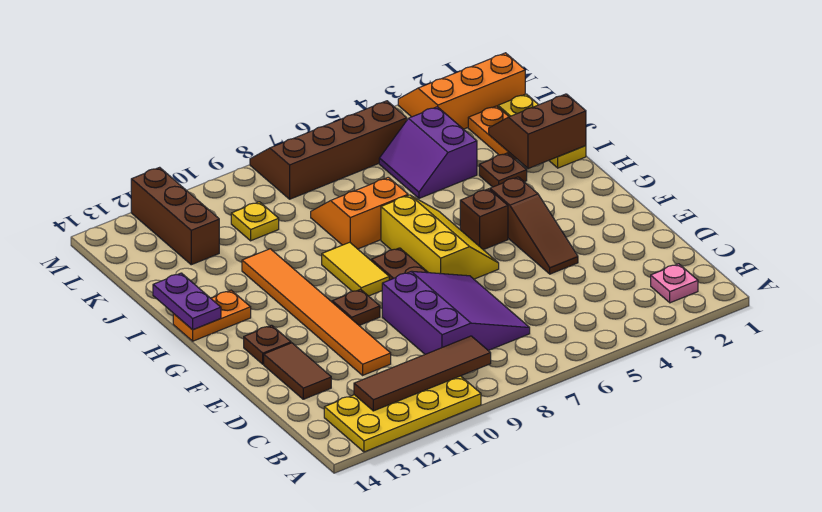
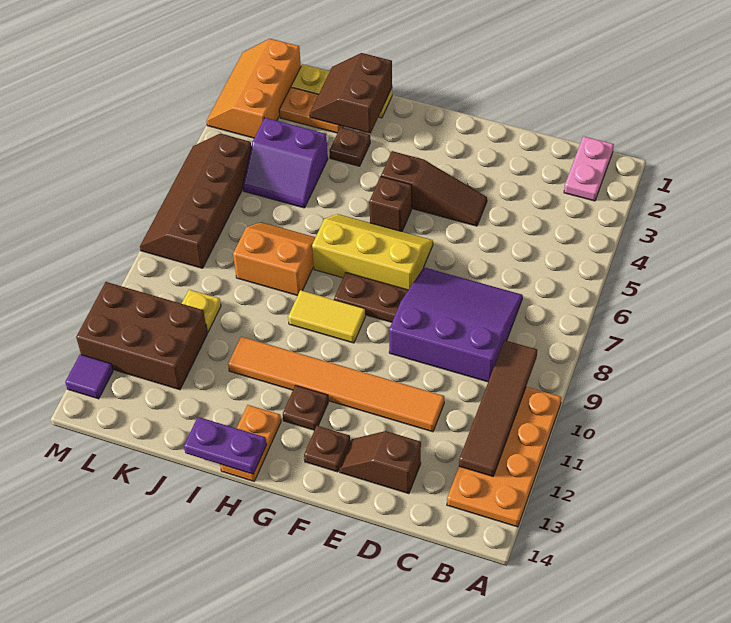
yellow plate A10:B13 level 1 -> orange plate A10:B13 level 1
pink plate B2 level 1 -> pink plate B1:B2 level 1
brown tile D13:E13 level 1 -> brown slope D13:E13 level 1 top D
brown plate F10 level 1 -> brown plate G12 level 1
orange slope I7:J8 level 1 top I -> orange slope I7:J8 level 1 top 8
brown brick K12:M12 level 1 -> brown brick K11:M12 level 1
none -> purple tile M13 level 1

